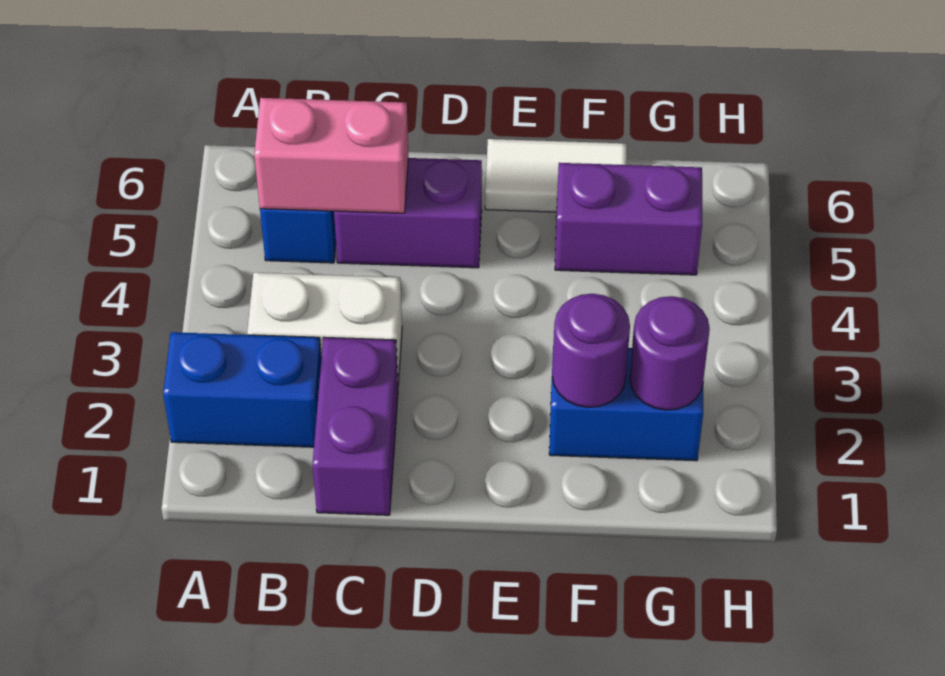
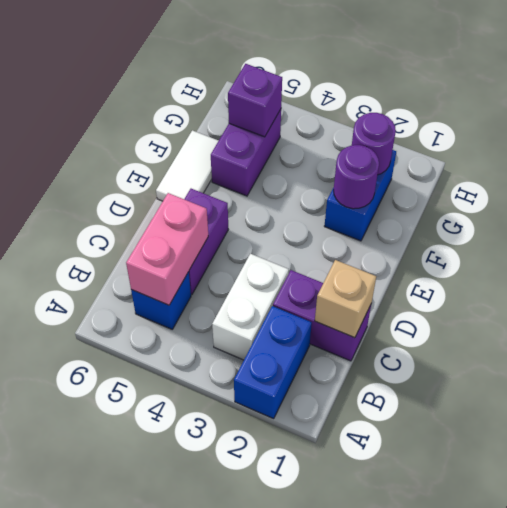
none -> tan brick C1 level 2
none -> purple brick G5 level 2

